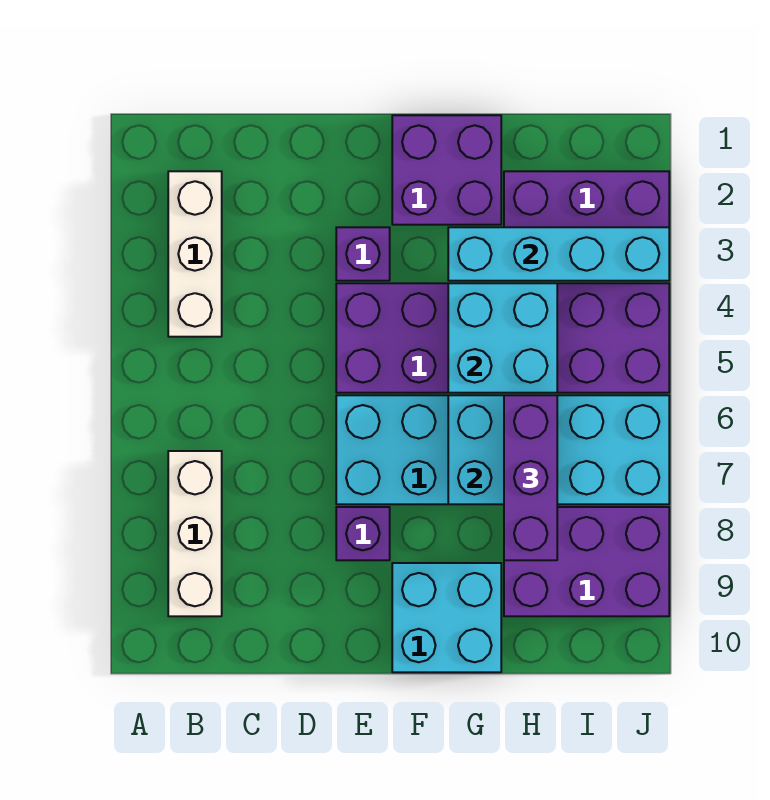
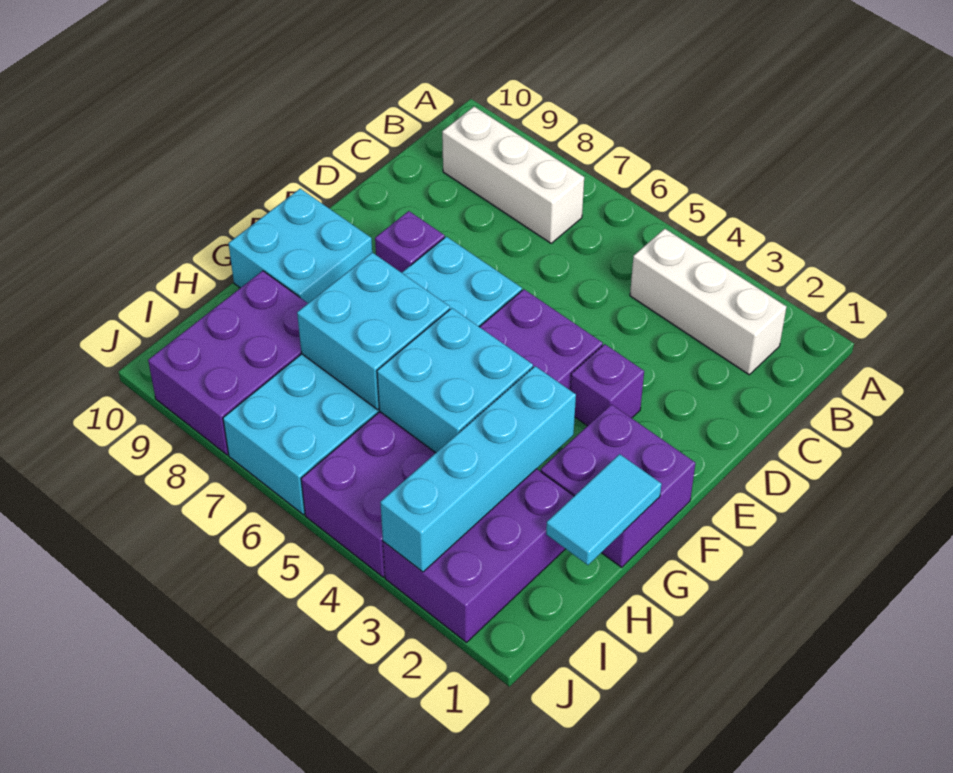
none -> cyan tile G1:H1 level 2
purple brick H6:H8 level 3 -> none

